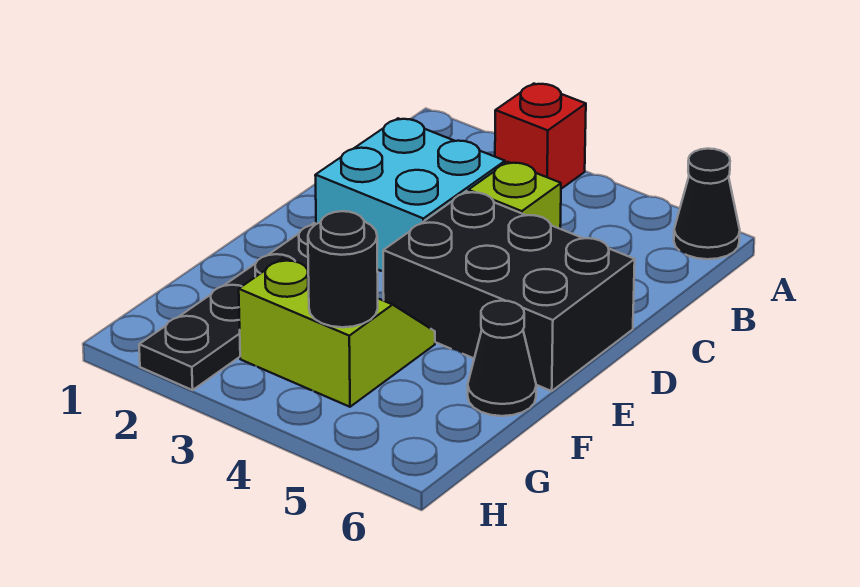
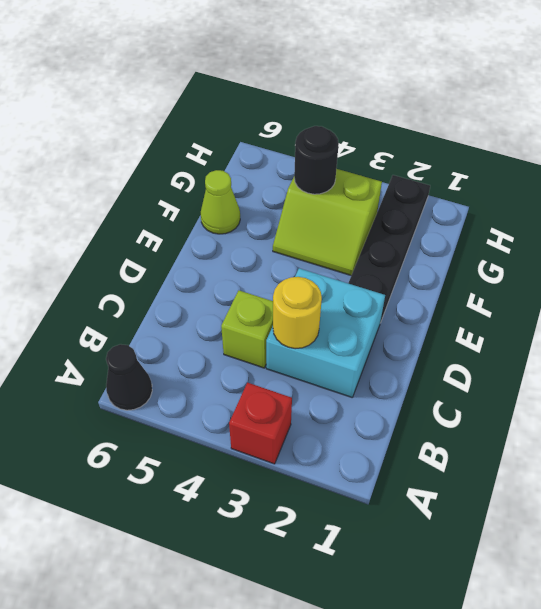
none -> yellow round brick C3 level 2
black brick D4:E6 level 1 -> none
black cone F6 level 1 -> lime cone F6 level 1

